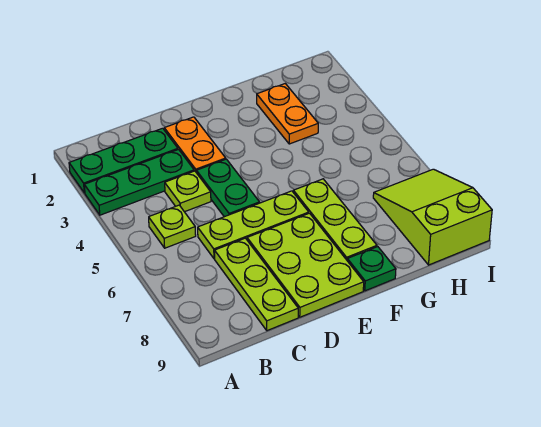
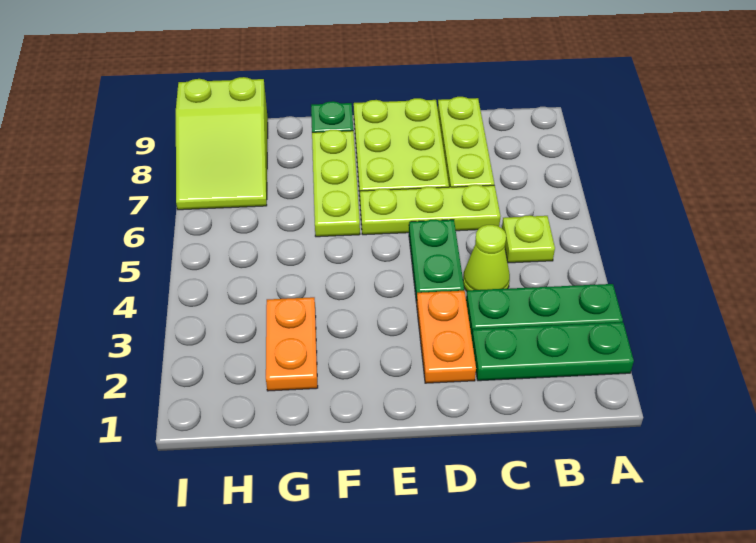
lime plate C4 level 1 -> lime cone C4 level 1

